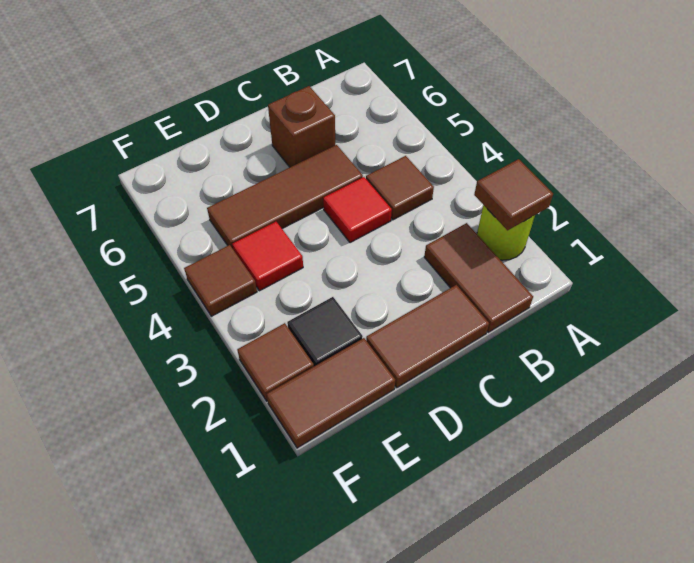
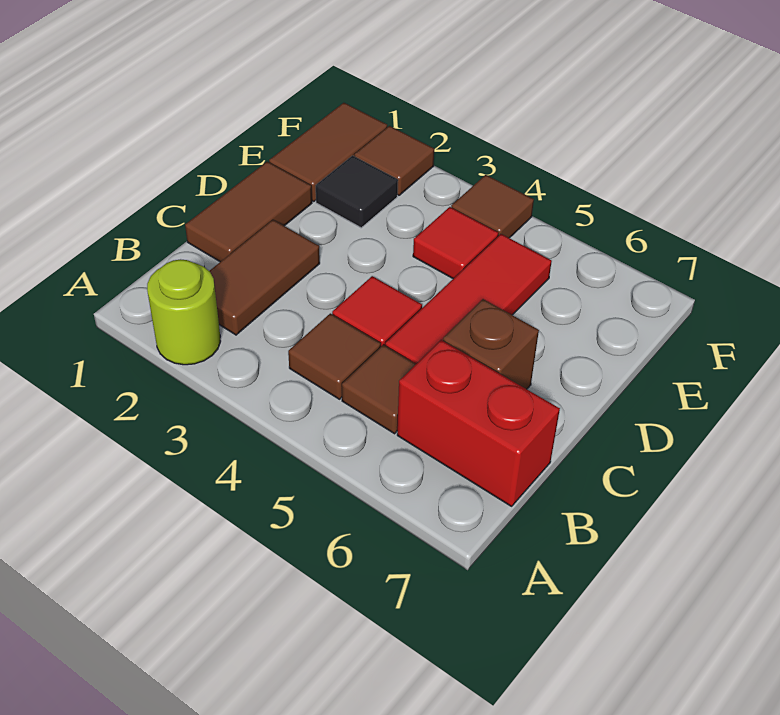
brown tile A2 level 2 -> brown tile B5 level 1
brown tile B1:B2 level 1 -> brown tile B2:C2 level 1
none -> red brick B6:B7 level 1
brown tile C5:E5 level 1 -> red tile C5:E5 level 1

